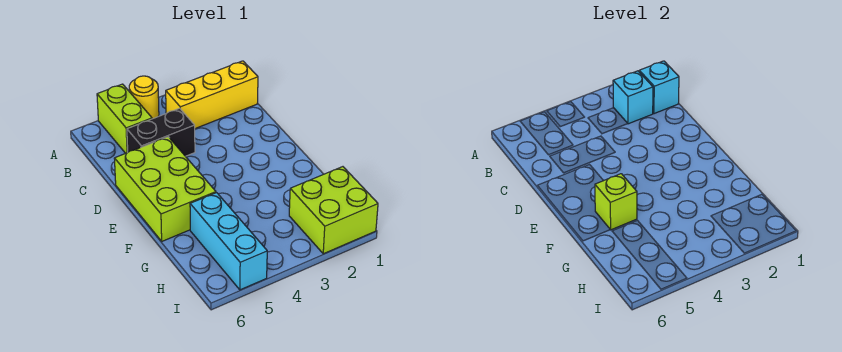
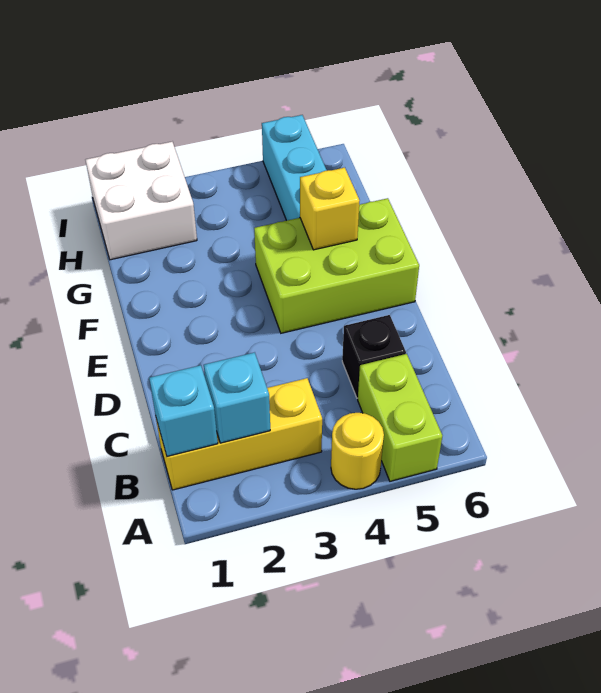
black brick C4:C5 level 1 -> black brick C5 level 1
lime brick D5:F6 level 1 -> lime brick E4:F6 level 1
lime brick F5 level 2 -> yellow brick F5 level 2
lime brick H1:I2 level 1 -> white brick H1:I2 level 1

